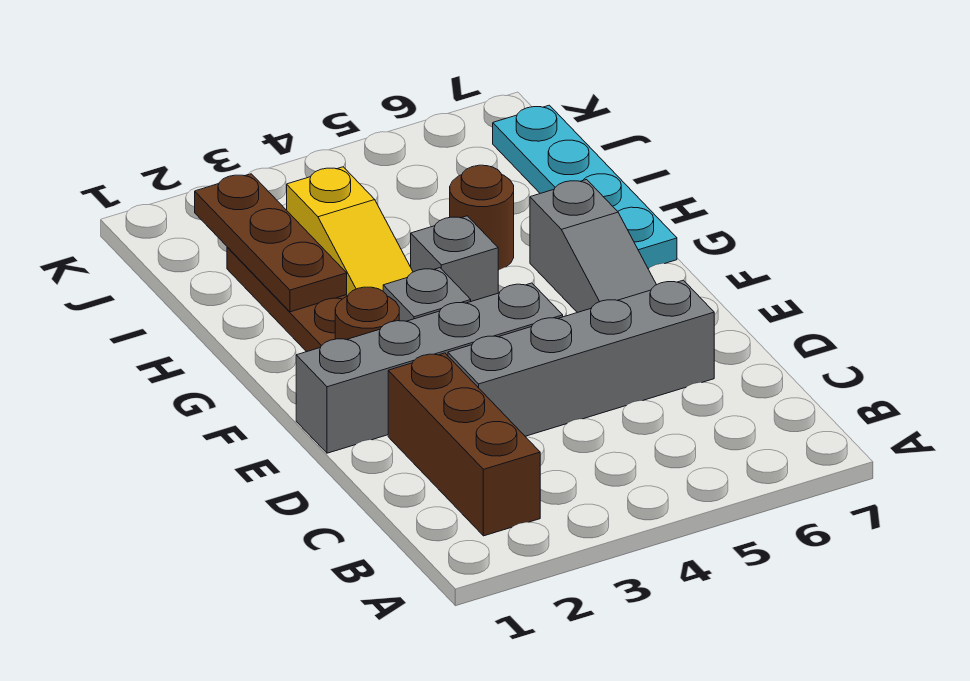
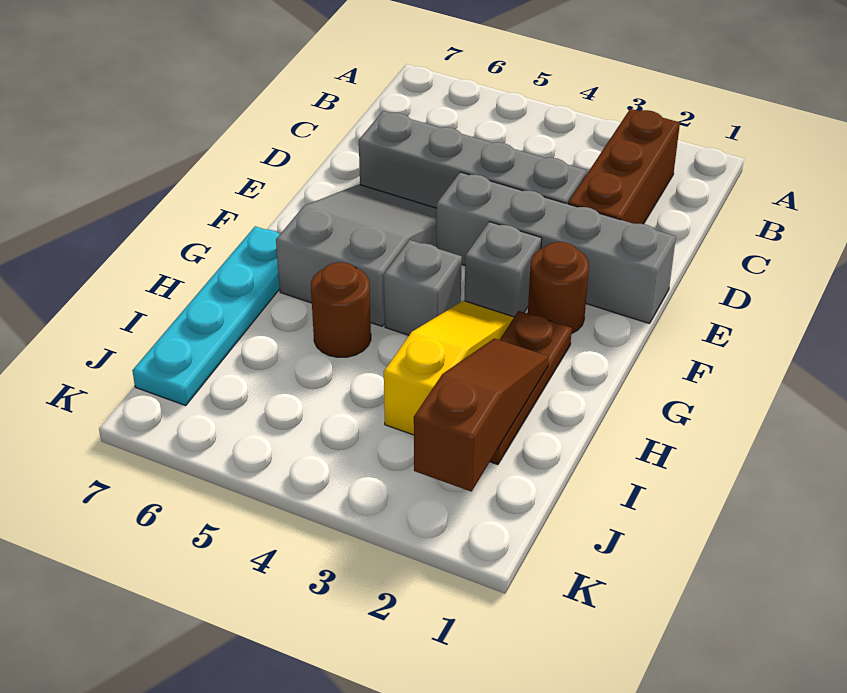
grey slope E6:G6 level 1 top G -> grey slope E5:G6 level 1 top G
brown plate H2:J2 level 2 -> brown slope H2:J2 level 2 top J

